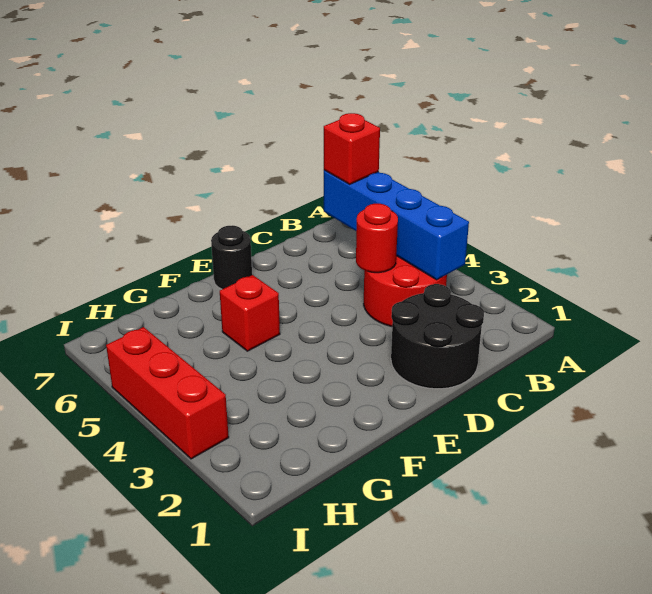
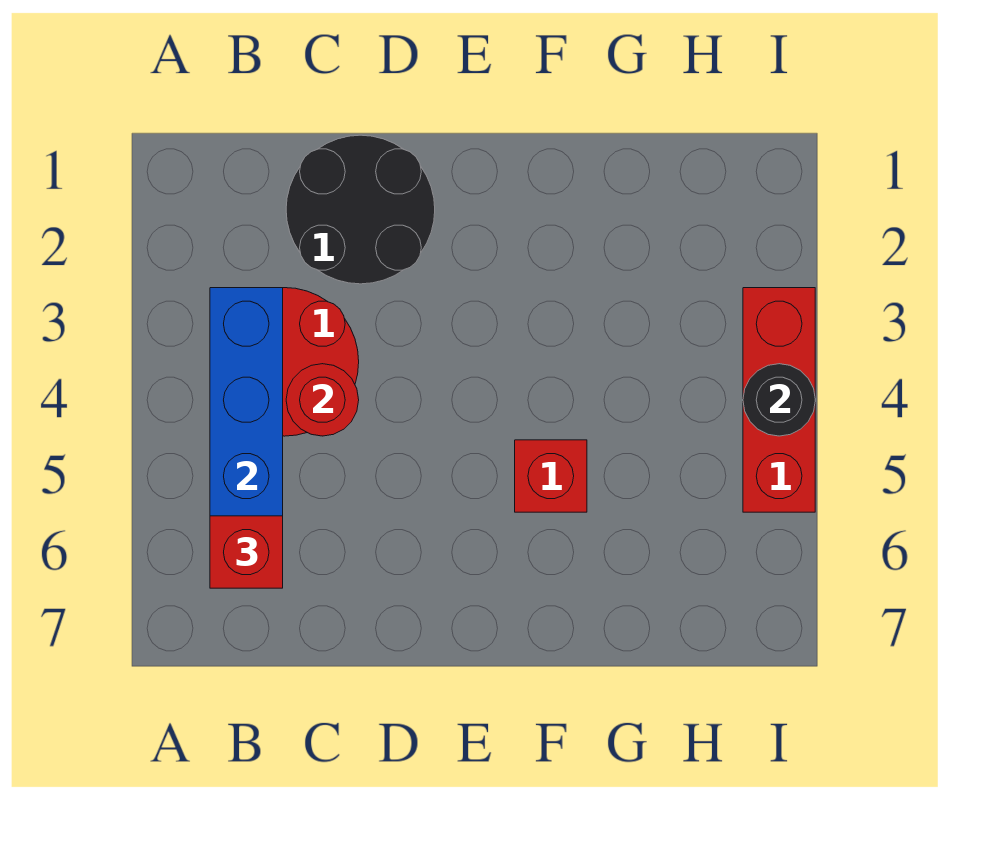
black round brick E7 level 1 -> black round brick I4 level 2

